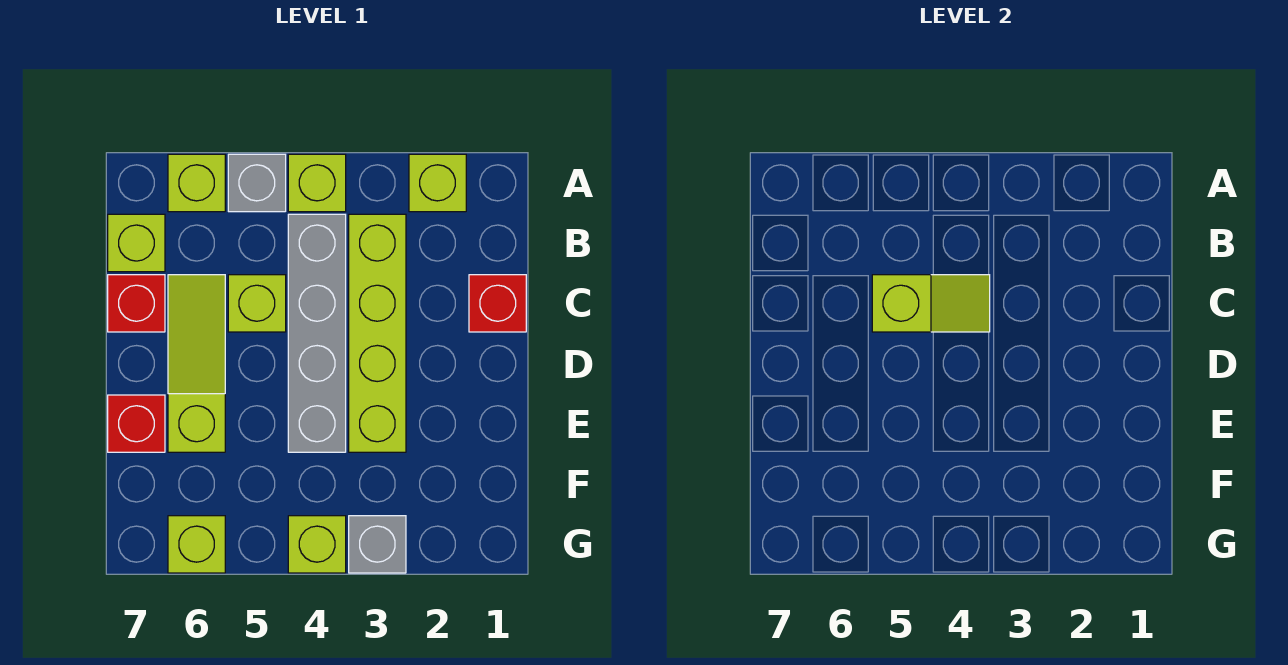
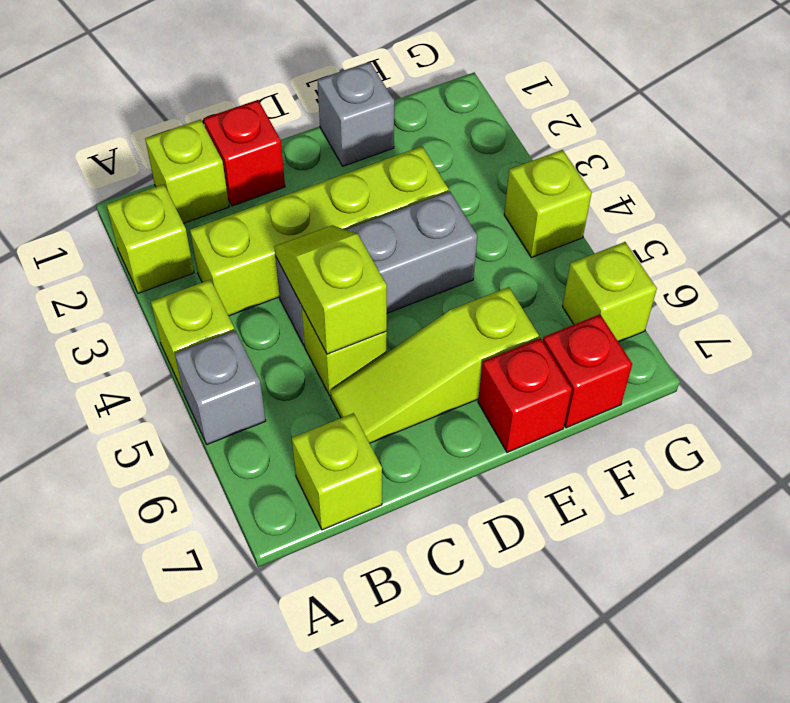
lime brick A6 level 1 -> lime brick B1 level 1
grey brick B4:E4 level 1 -> grey brick C4:E4 level 1
red brick C7 level 1 -> red brick F7 level 1
grey brick G3 level 1 -> grey brick E1 level 1

